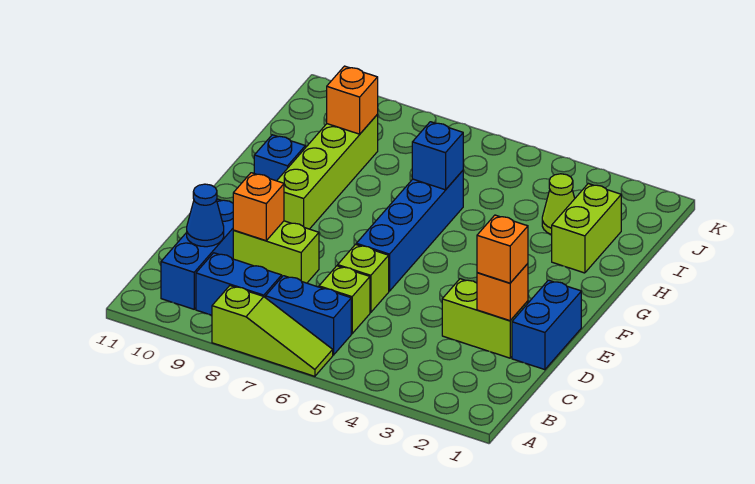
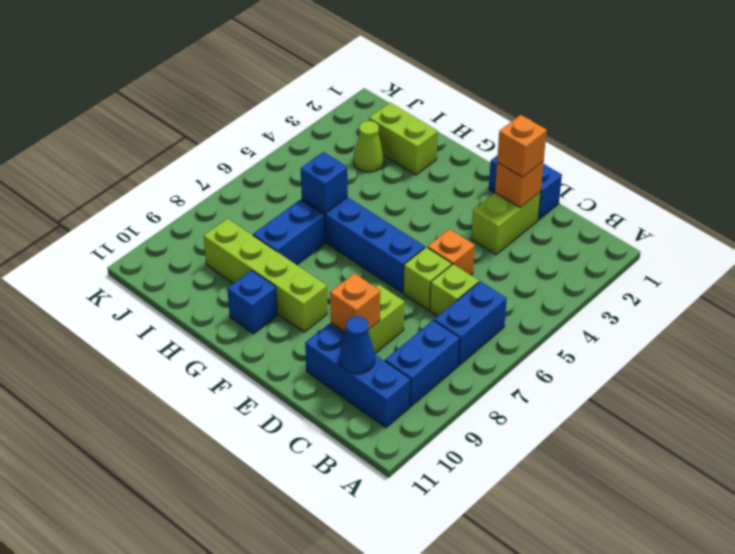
lime slope A6:A8 level 1 top 8 -> none
none -> blue brick H7:H8 level 1
orange brick I9 level 2 -> orange brick D5 level 1

